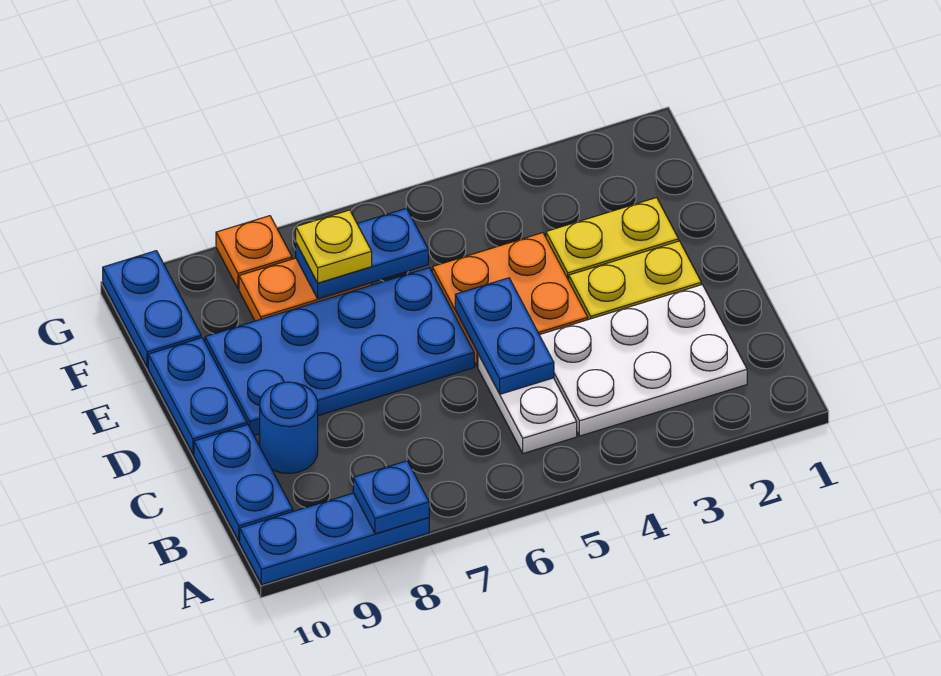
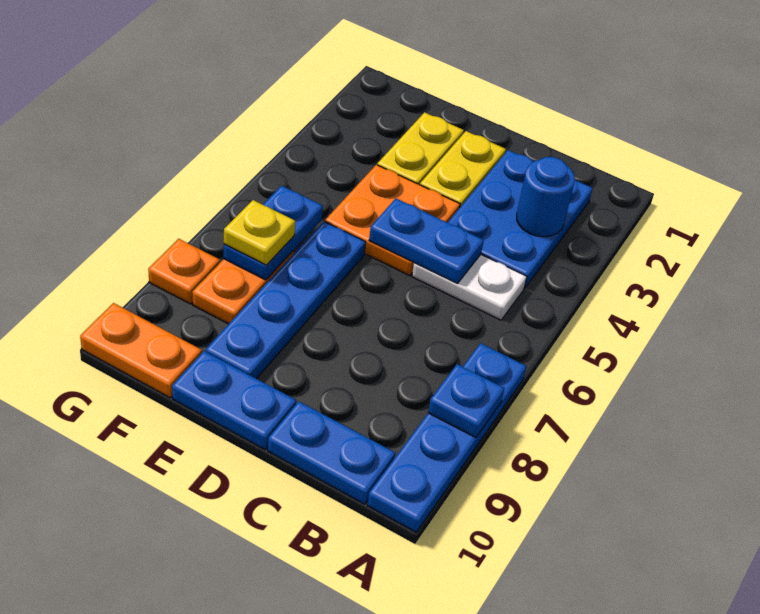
blue plate A8:A10 level 1 -> blue plate A7:A10 level 1
white plate B2:C4 level 1 -> blue plate B2:C4 level 1
blue round brick C9 level 1 -> blue round brick B3 level 2
blue plate D6:E9 level 1 -> blue plate E6:E9 level 1
blue plate F10:G10 level 1 -> orange plate F10:G10 level 1

